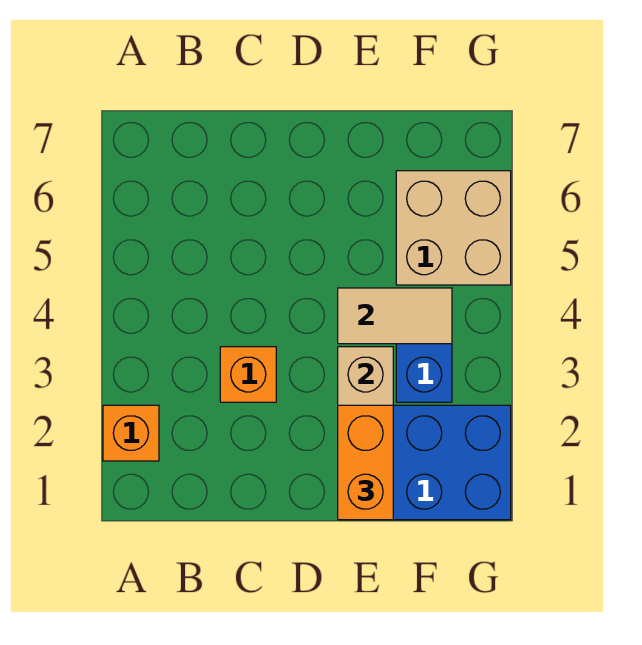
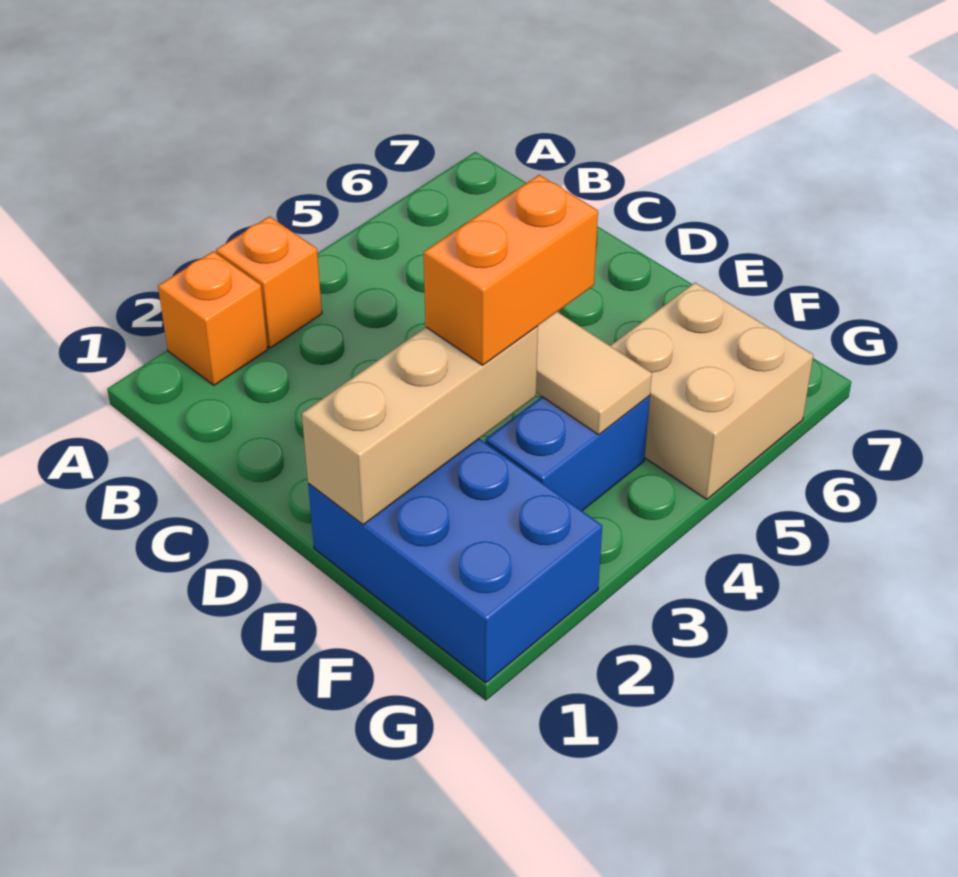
orange brick C3 level 1 -> orange brick A3 level 1
orange brick E1:E2 level 3 -> orange brick E3:E4 level 3

